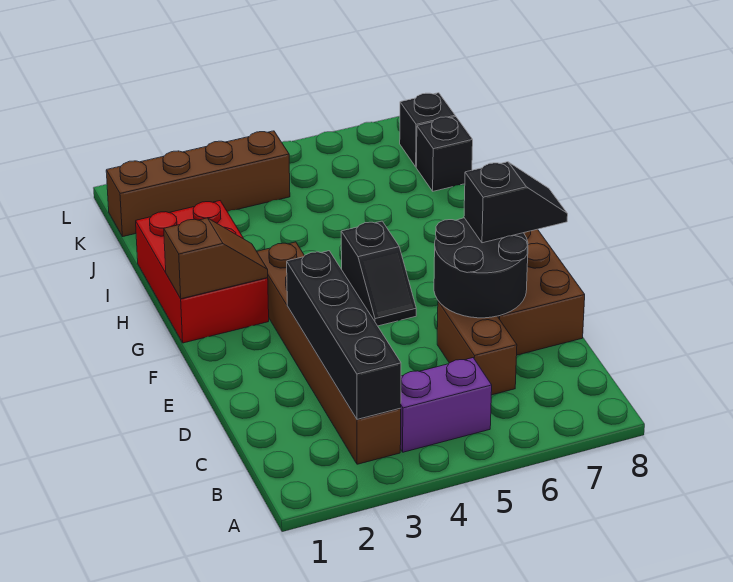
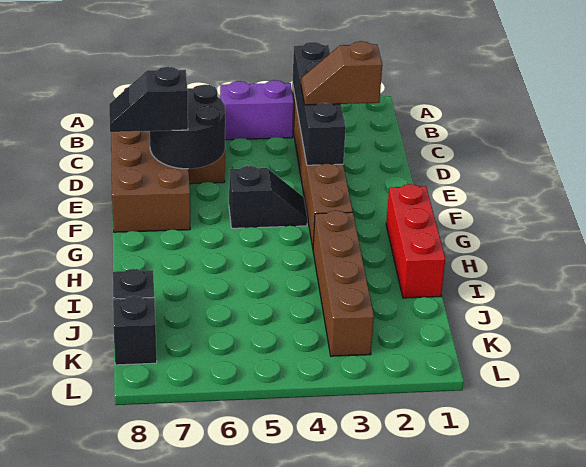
black slope F5:G5 level 1 top G -> black slope F4:F5 level 1 top 5
red brick G1:I2 level 1 -> red brick G1:I1 level 1
brown slope G1:G2 level 2 top 1 -> brown slope D2:D3 level 3 top 2
brown brick K1:K4 level 1 -> brown brick H3:K3 level 1

